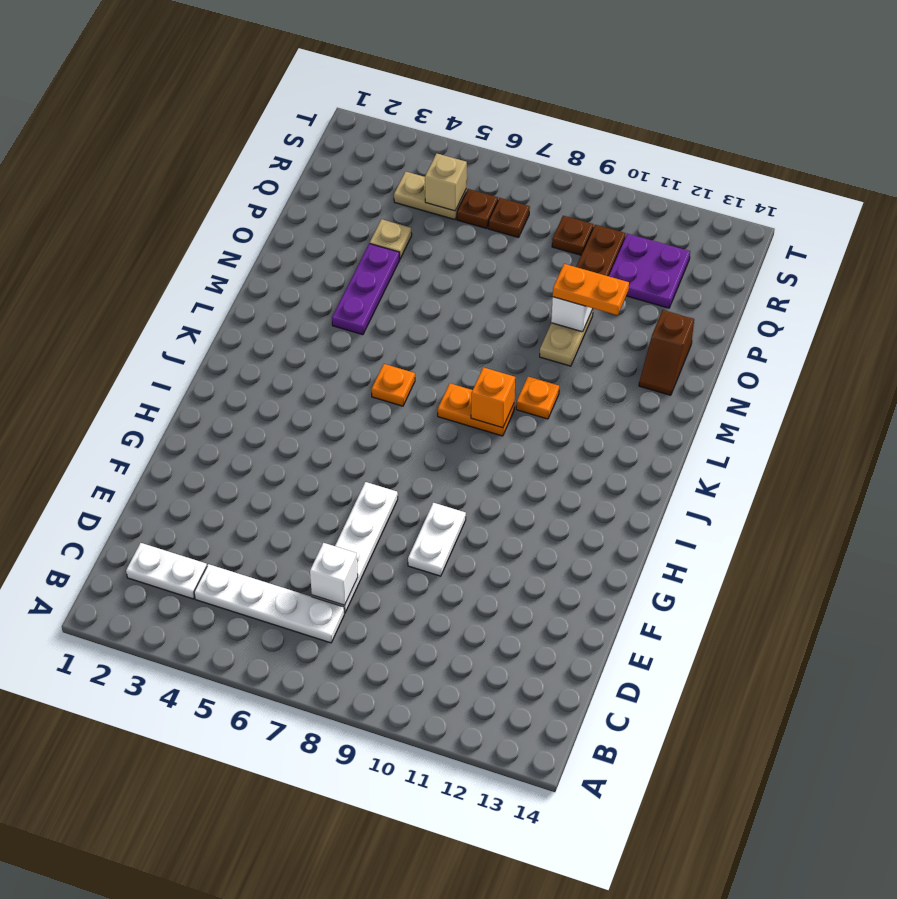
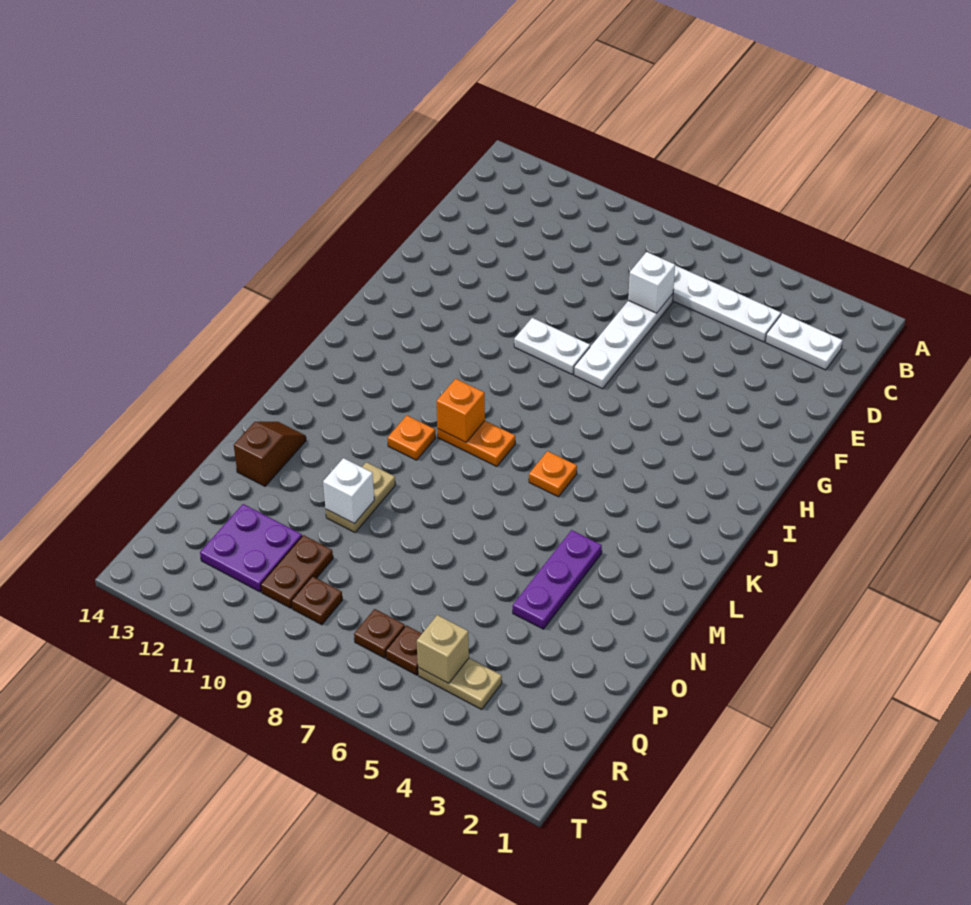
white plate F9:G9 level 1 -> white plate G8:G9 level 1
orange plate O10:O11 level 3 -> none
tan plate P4 level 1 -> none

